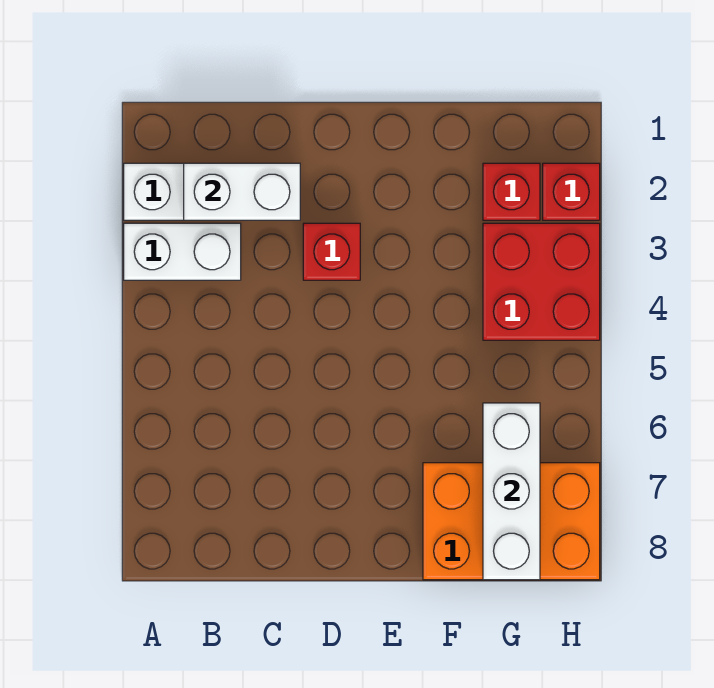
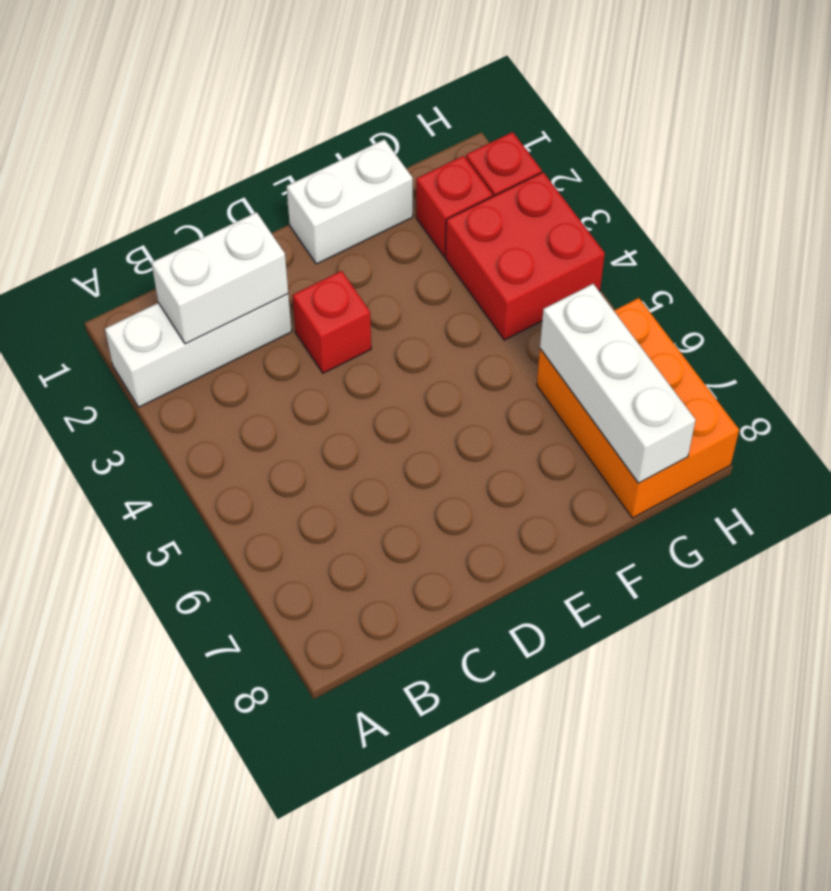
white brick A3:B3 level 1 -> white brick E1:F1 level 1
orange brick F7:H8 level 1 -> orange brick G6:H8 level 1

